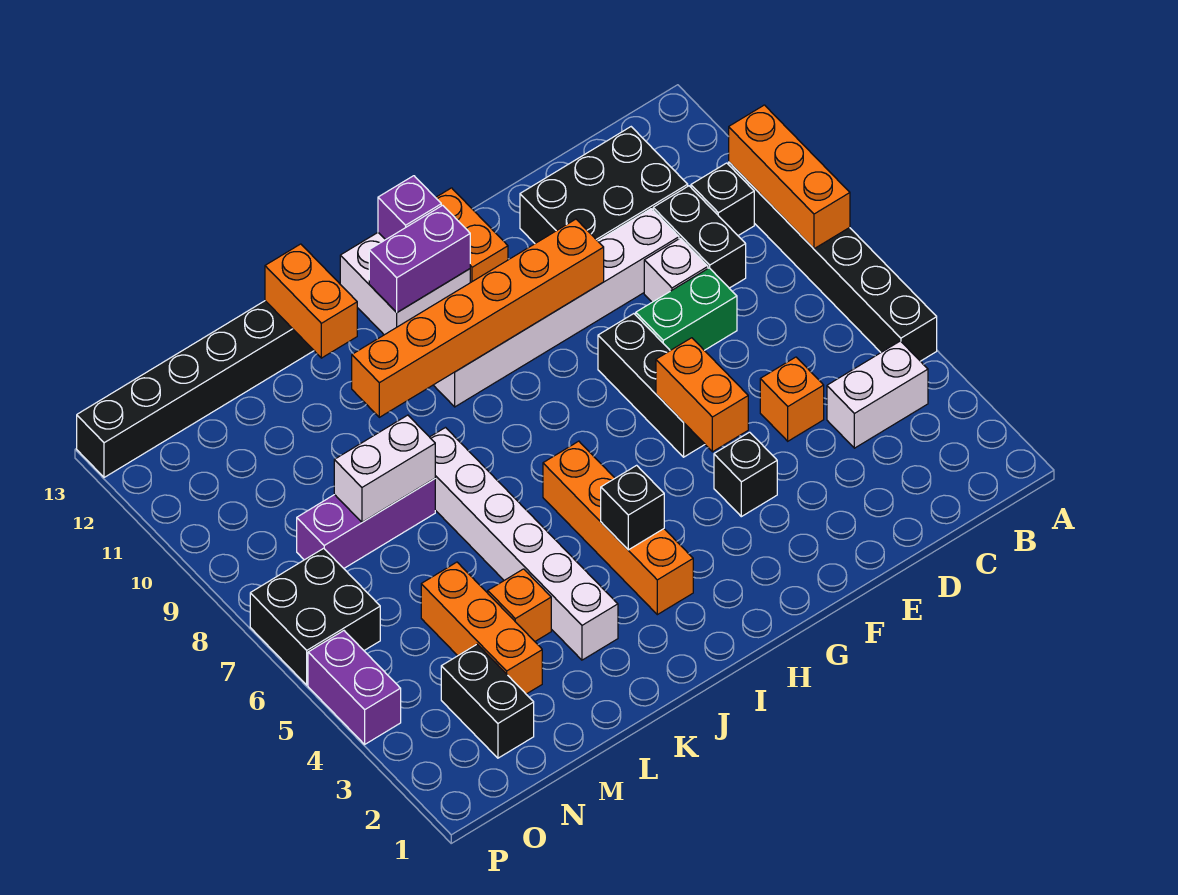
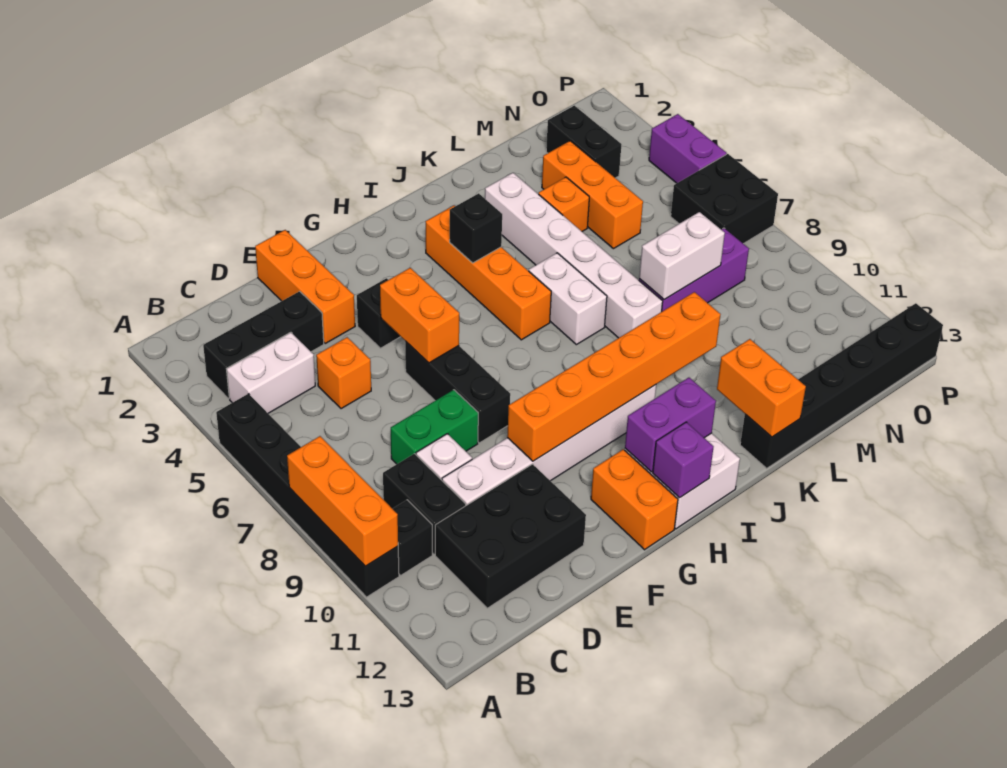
none -> black brick B3:D3 level 1
none -> orange brick E1:E3 level 1
none -> white brick J6:J7 level 1

